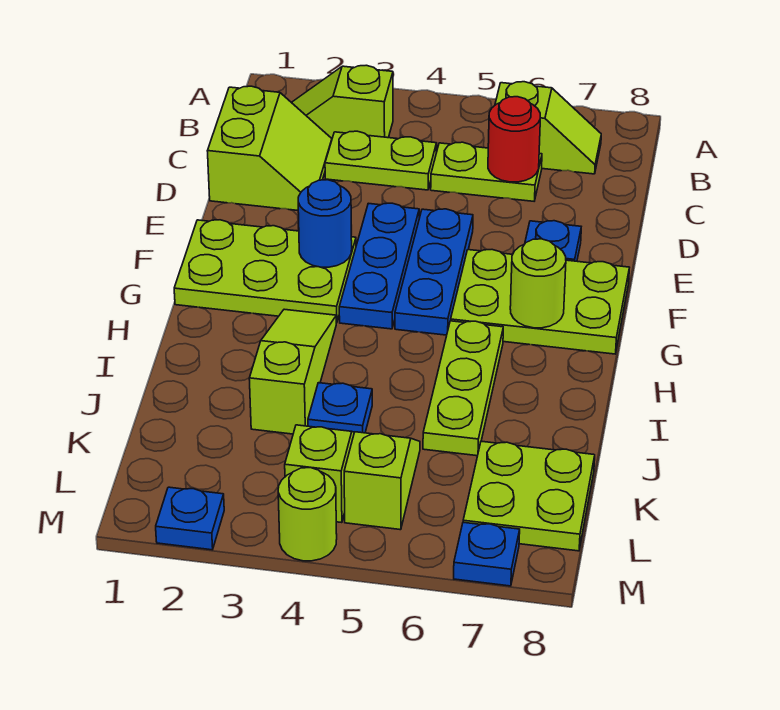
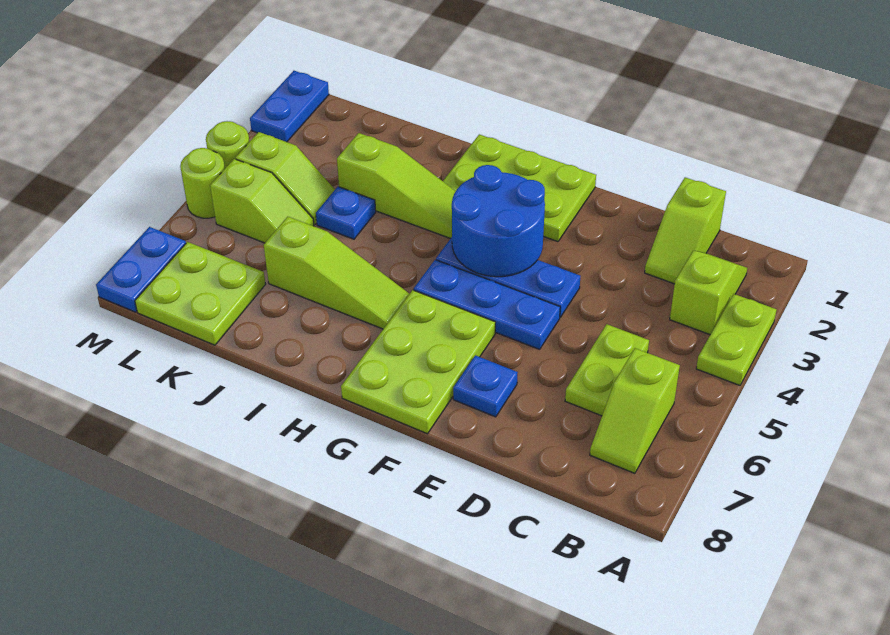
lime slope C1:D2 level 1 top 1 -> lime slope C1:C2 level 1 top 1
lime plate C3:C4 level 1 -> lime plate A3:A4 level 1
red round brick C6 level 2 -> none
lime plate F1:G3 level 1 -> lime plate F1:H2 level 1
blue round brick F3 level 2 -> blue round brick F3:G4 level 2
lime round brick G7 level 2 -> lime round brick M5 level 1
lime plate H6:J6 level 1 -> lime slope H6:J6 level 1 top J
blue plate M2 level 1 -> blue plate M1:M2 level 1
blue plate M7 level 1 -> blue plate M7:M8 level 1

